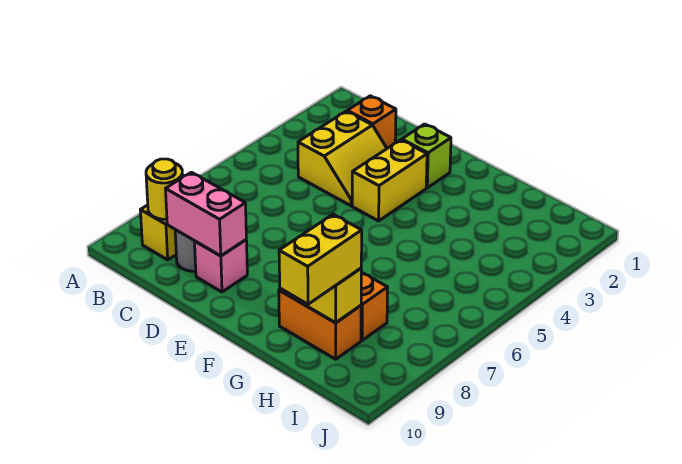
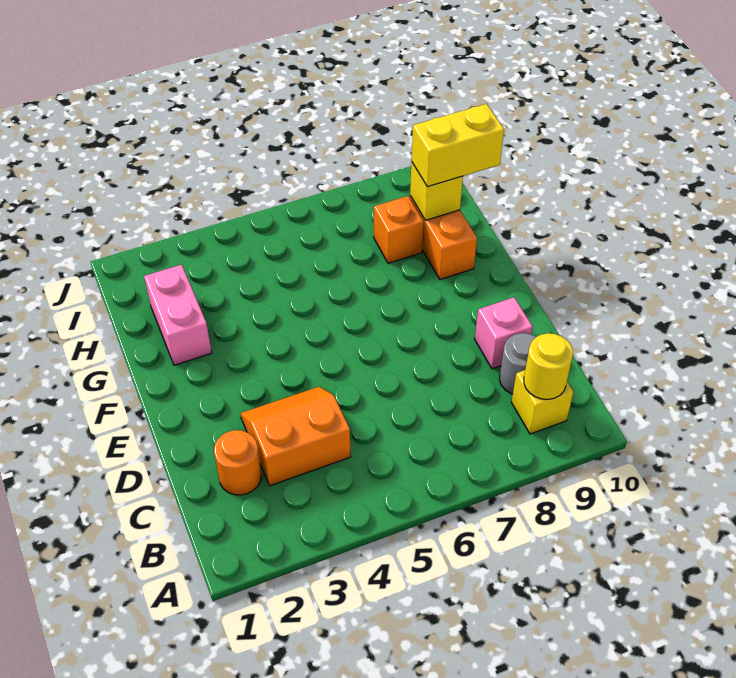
orange brick C2 level 1 -> orange round brick C2 level 1
yellow slope C3:D4 level 1 top C -> orange slope C3:D4 level 1 top C
pink brick C9:D9 level 2 -> pink brick G2:H2 level 1
lime brick E2 level 1 -> none
yellow brick E3:E4 level 1 -> none

